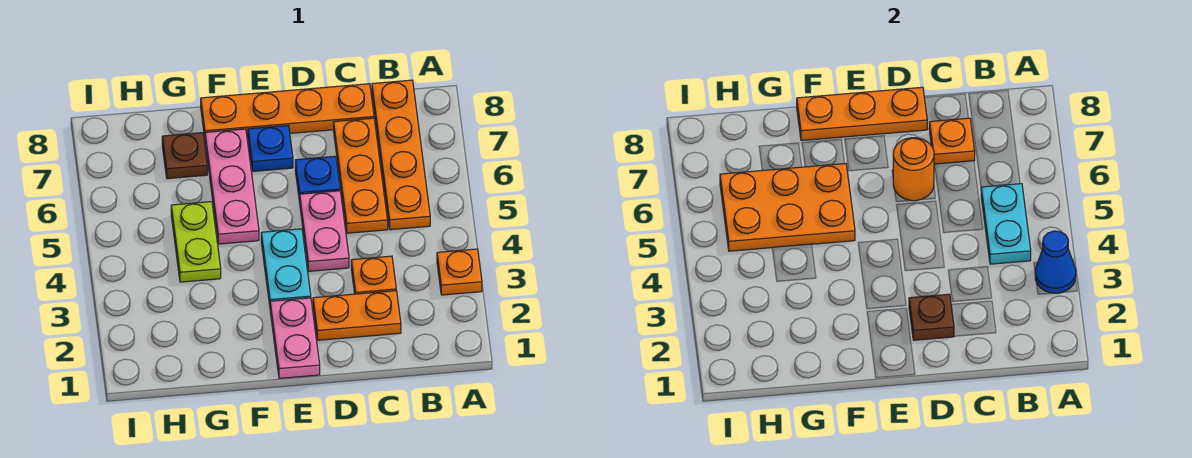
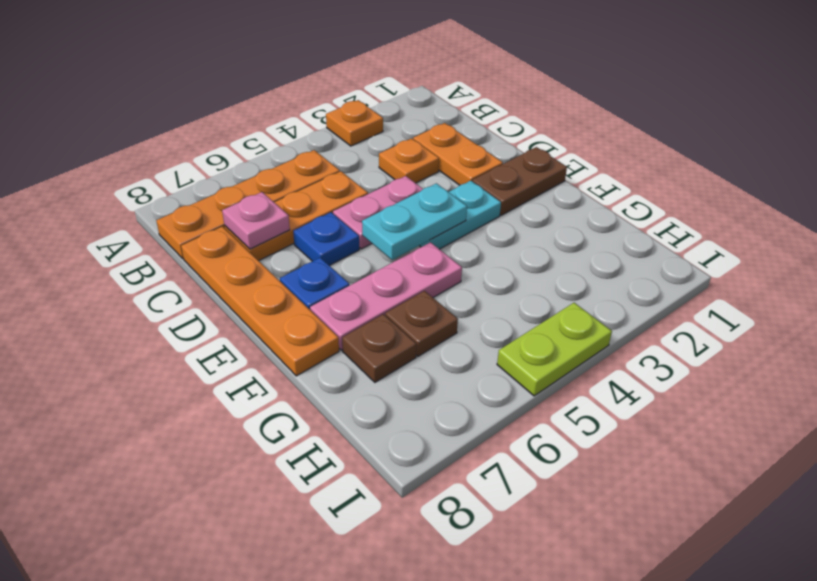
blue cone A3 level 2 -> none
cyan plate B4:B5 level 2 -> cyan plate E4:E5 level 2
orange plate C7 level 2 -> pink plate C7 level 2
brown plate D2 level 2 -> brown plate G6 level 1
orange round brick D6 level 2 -> none
orange plate D8:F8 level 2 -> none
pink plate E1:E2 level 1 -> brown plate E1:E2 level 1
orange plate F5:H6 level 2 -> none
lime plate G4:G5 level 1 -> lime plate I4:I5 level 1

